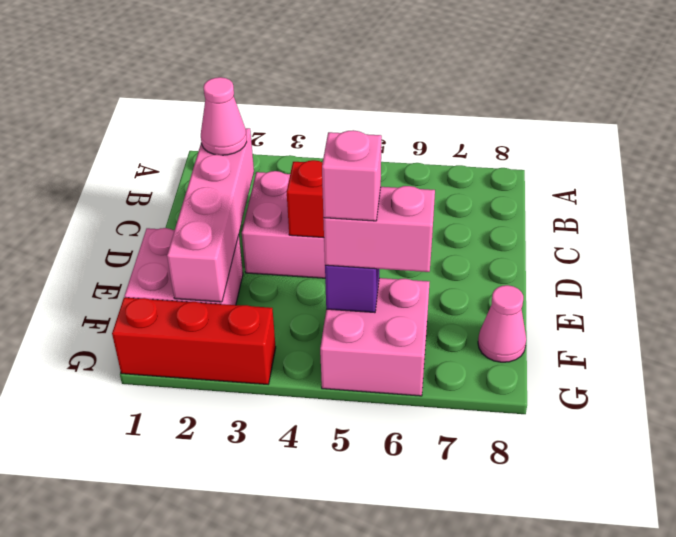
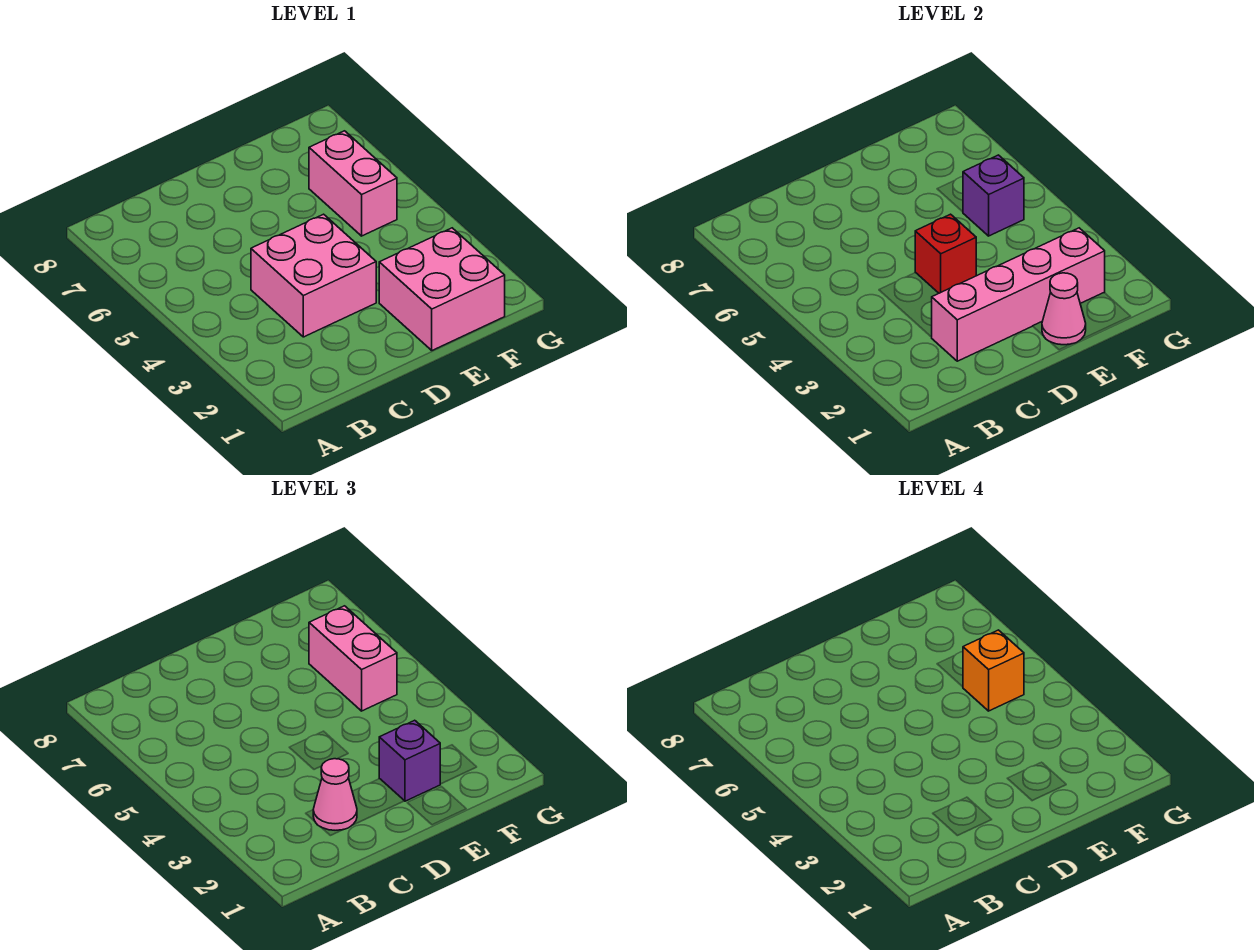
none -> purple brick E2 level 3
pink brick F5:G6 level 1 -> pink brick F5:F6 level 1
pink brick F5 level 4 -> orange brick F5 level 4
pink cone F8 level 1 -> pink cone E1 level 2
red brick G1:G3 level 1 -> none

